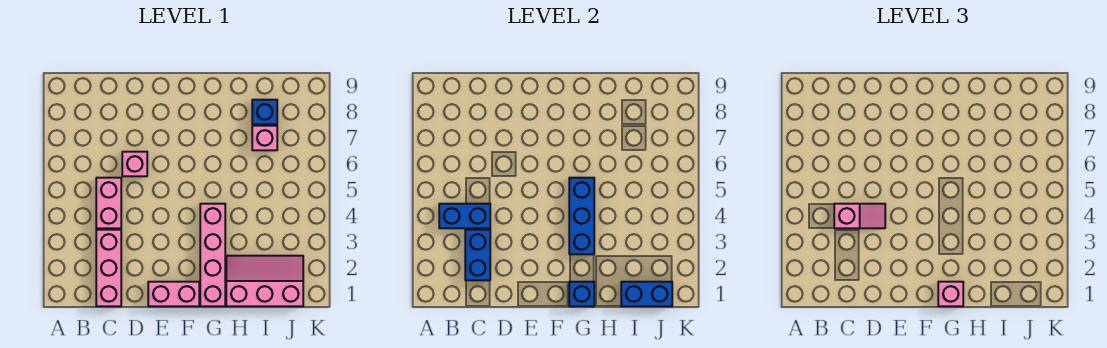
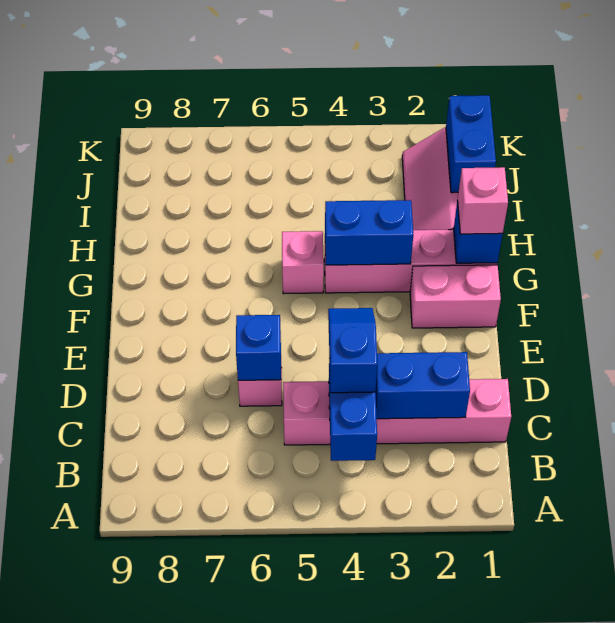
pink slope C4:D4 level 3 top C -> blue slope C4:D4 level 3 top C
pink brick E1:F1 level 1 -> pink brick F1:F2 level 1
blue brick G3:G5 level 2 -> blue brick G3:G4 level 2
pink brick I7 level 1 -> pink brick G5 level 1
blue brick I8 level 1 -> blue brick D6 level 2

